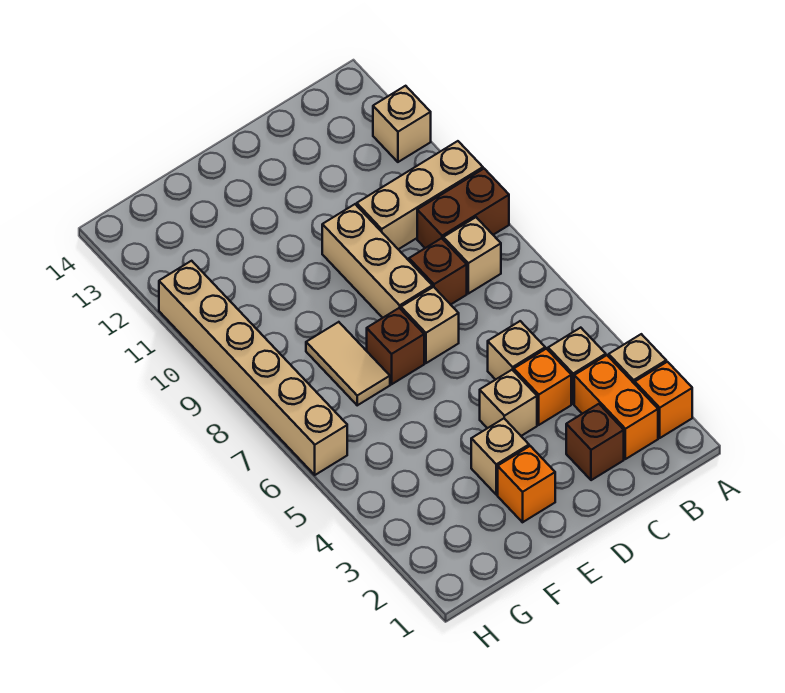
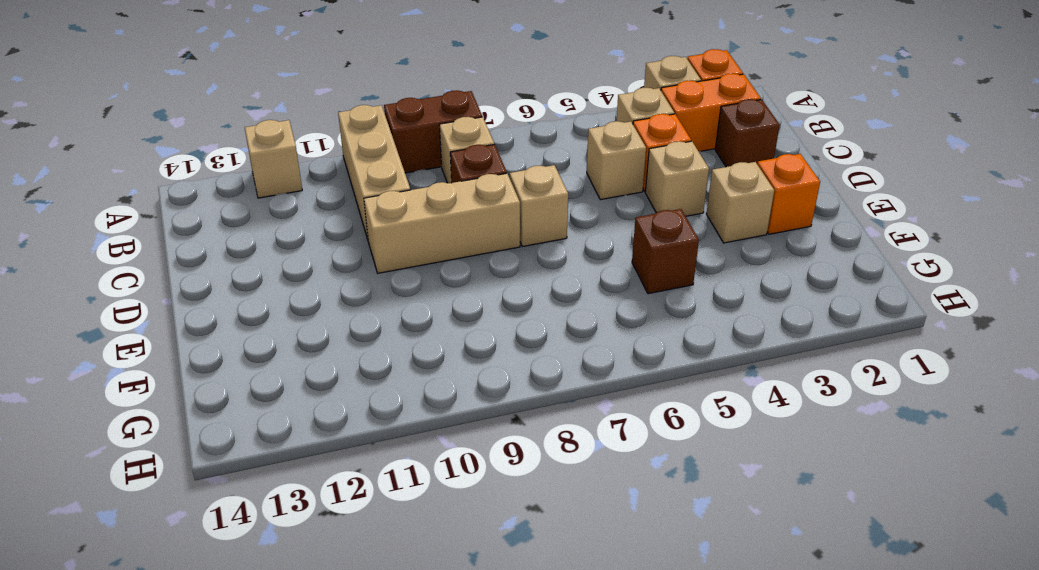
brown brick A9:B9 level 1 -> brown brick A8:A9 level 1
brown brick E7 level 1 -> brown brick F5 level 1
tan tile F7:F8 level 1 -> none
tan brick H6:H11 level 1 -> none

